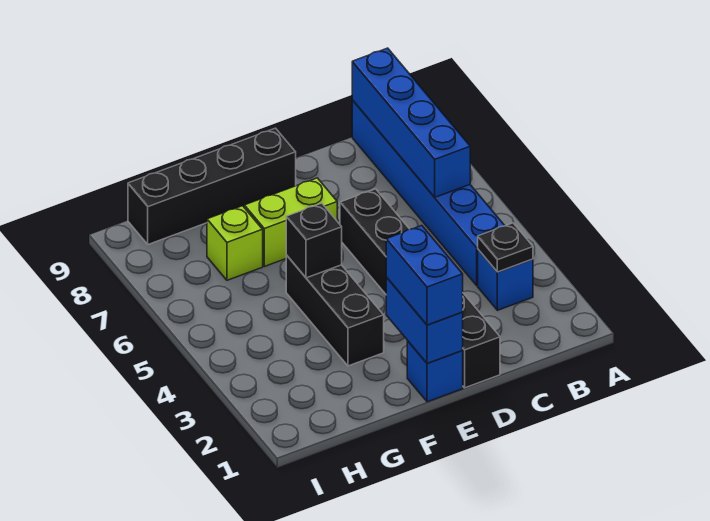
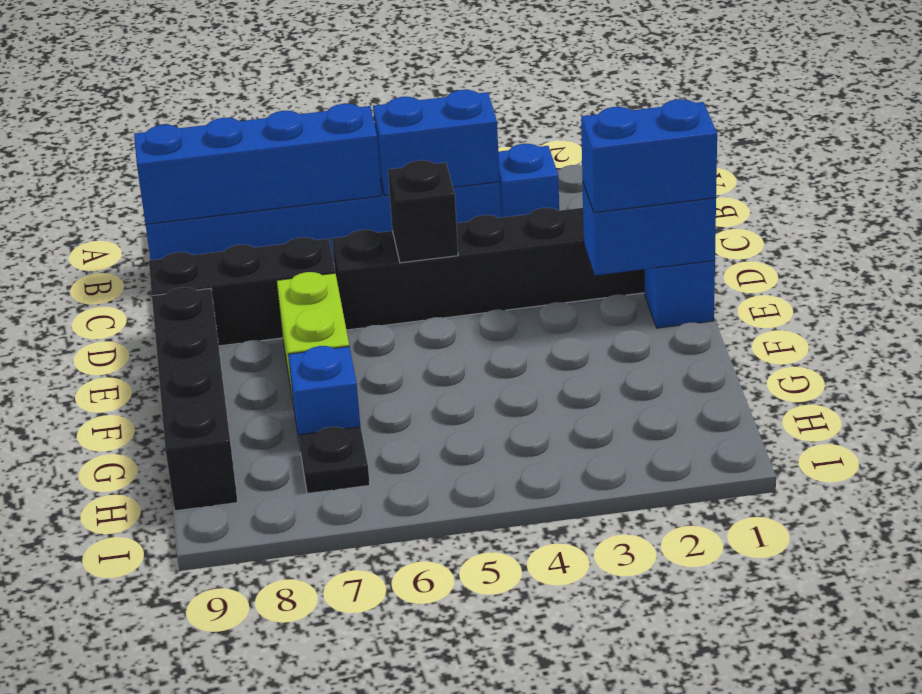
black plate B3 level 2 -> black plate H7 level 1
none -> blue brick B4:B5 level 2
black brick F3:F5 level 1 -> black brick D7:D9 level 1
black brick F5 level 2 -> black brick D5 level 2
lime brick G7 level 1 -> blue brick G7 level 1

